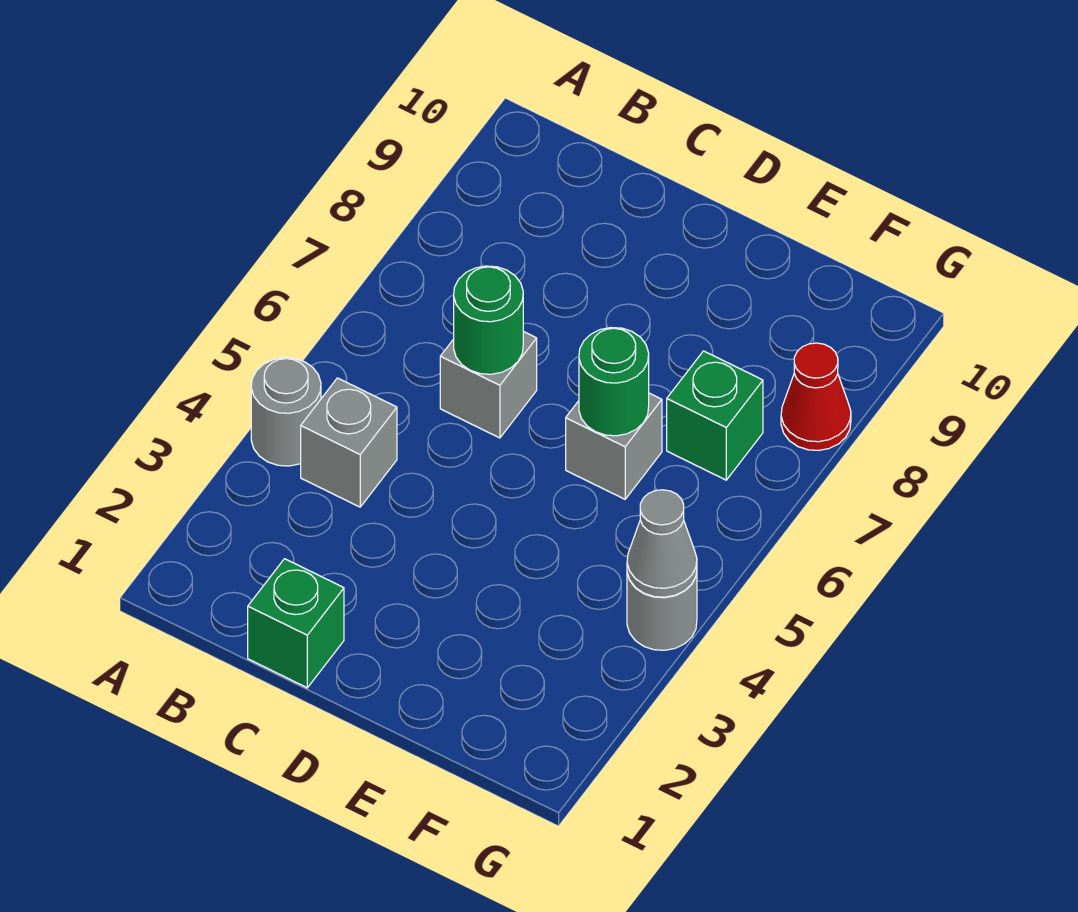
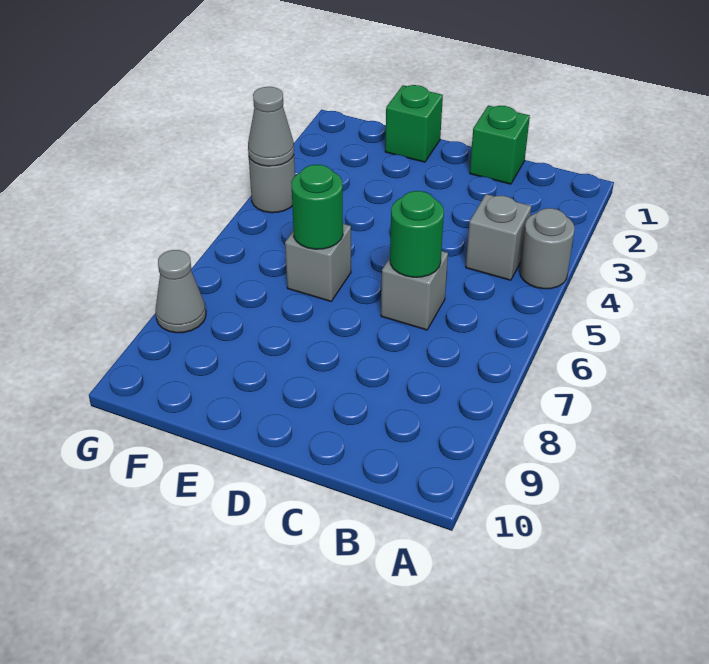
green brick F7 level 1 -> green brick E1 level 1
red cone G8 level 1 -> grey cone G8 level 1

